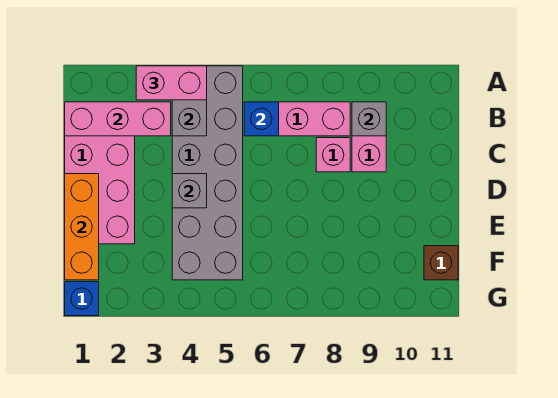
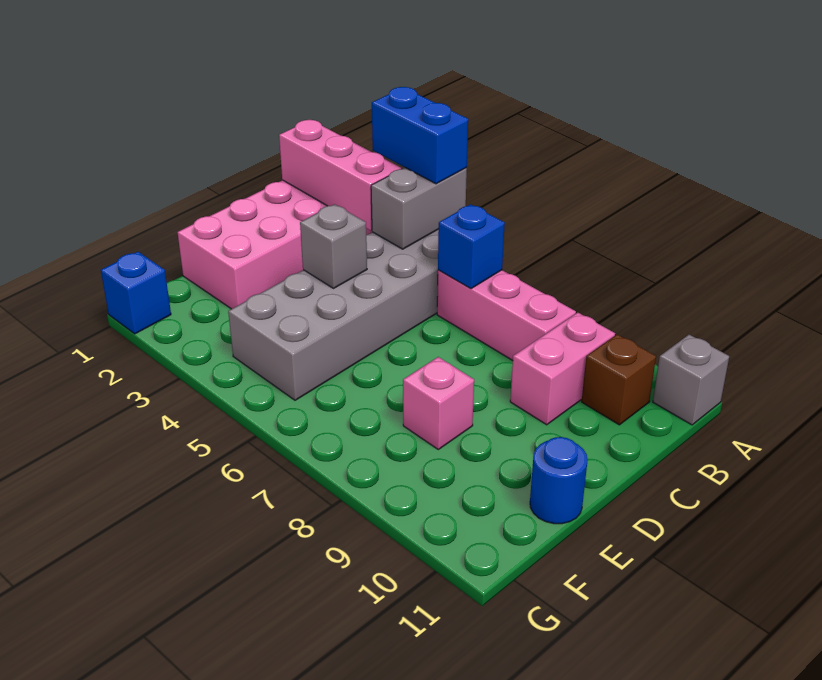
pink brick A3:A4 level 3 -> blue brick A3:A4 level 3
grey brick B9 level 2 -> grey brick A11 level 1
pink brick C8 level 1 -> pink brick E8 level 1
orange brick D1:F1 level 2 -> none
none -> blue round brick E11 level 1
brown brick F11 level 1 -> brown brick B10 level 1

